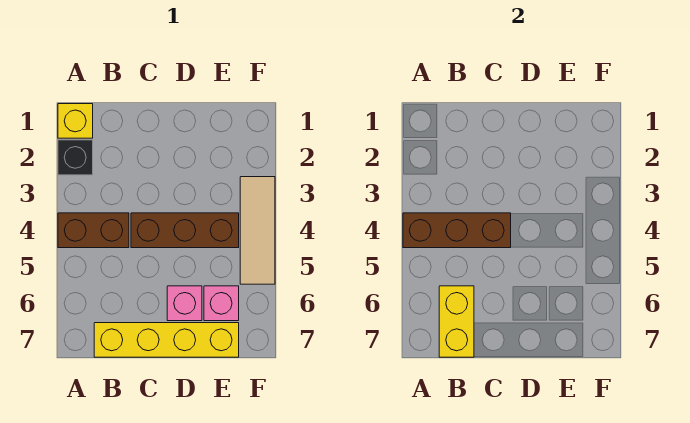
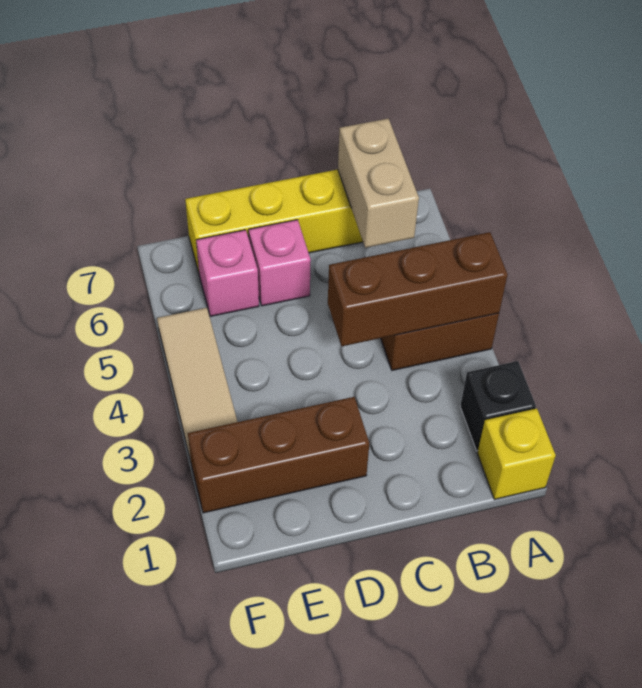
yellow brick B6:B7 level 2 -> tan brick B6:B7 level 2
brown brick C4:E4 level 1 -> brown brick D2:F2 level 1

